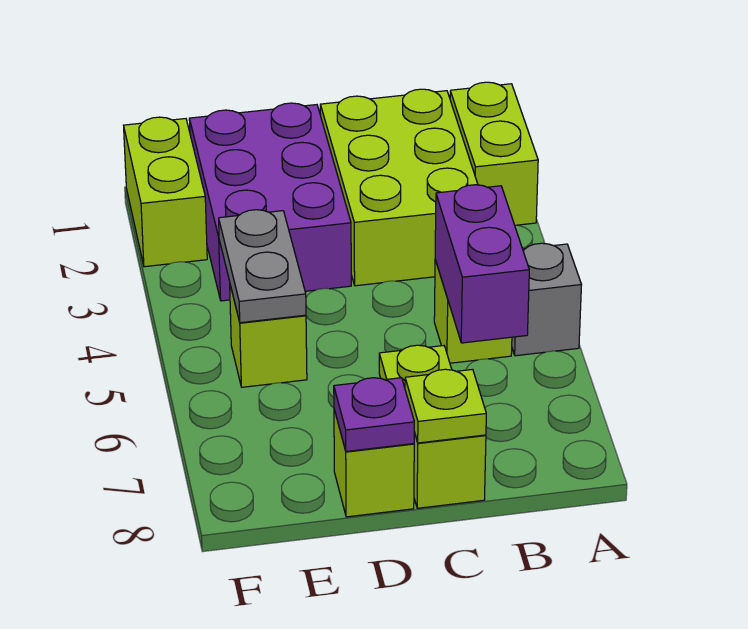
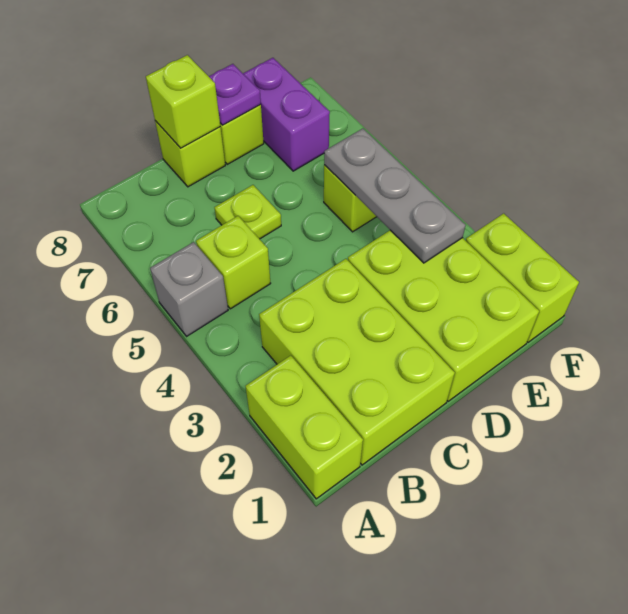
purple brick B5:B6 level 2 -> purple brick E7:E8 level 1
lime plate C8 level 2 -> lime brick C8 level 2
purple brick D1:E3 level 1 -> lime brick D1:E3 level 1
grey plate E4:E5 level 2 -> grey plate E3:E5 level 2

